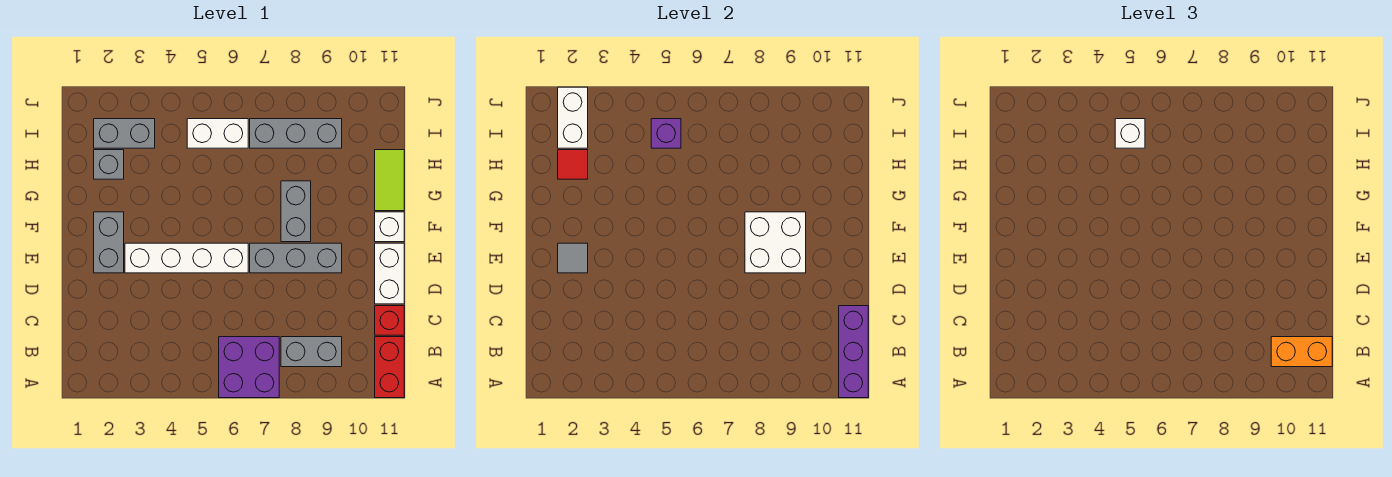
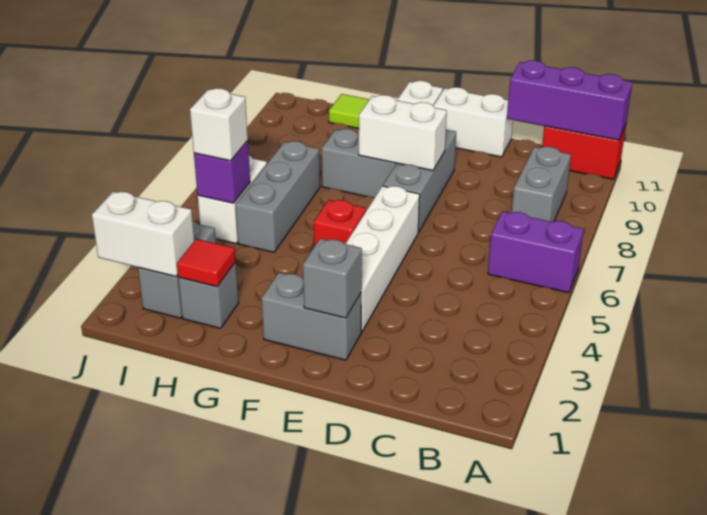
purple brick A6:B7 level 1 -> purple brick A6:B6 level 1
orange brick B10:B11 level 3 -> none
red brick C11 level 1 -> red brick F5 level 1
grey tile E2 level 2 -> grey brick E2 level 2
white brick E8:F9 level 2 -> white brick E8:F8 level 2
grey brick I7:I9 level 1 -> grey brick H5:H7 level 1

